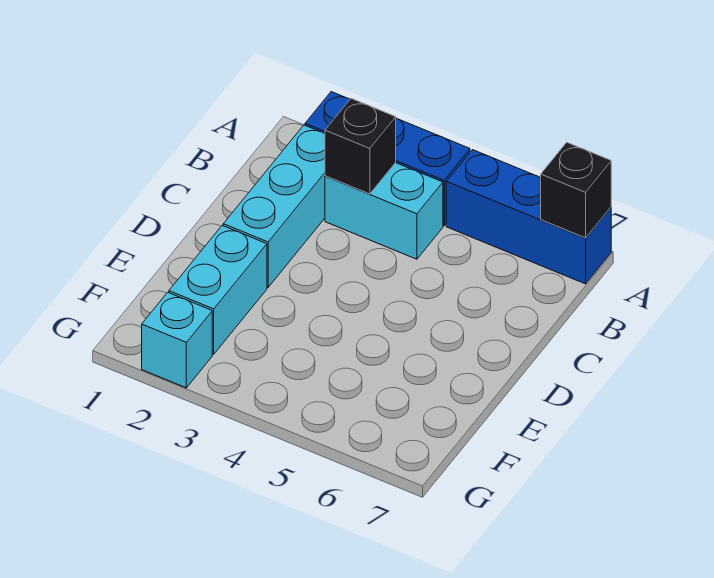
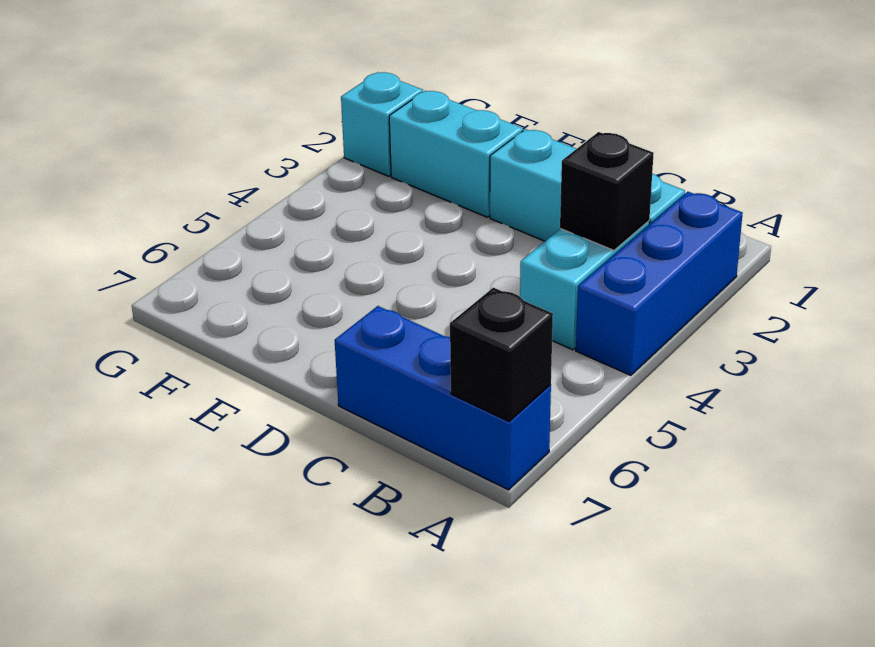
blue brick A5:A7 level 1 -> blue brick A7:C7 level 1

